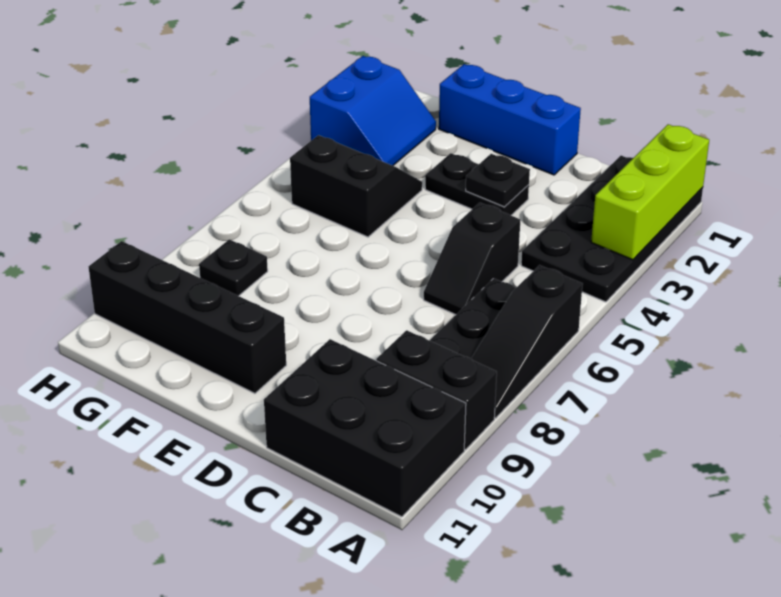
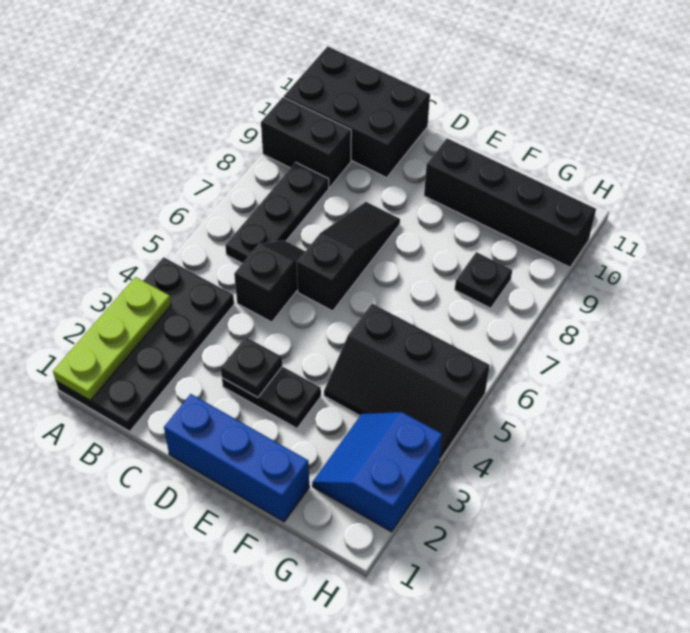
lime brick A1:A3 level 2 -> lime plate A1:A3 level 2
black slope A6:A8 level 1 top 6 -> black slope D6:D8 level 1 top 6
black slope F4:G5 level 1 top 5 -> black slope F4:H5 level 1 top 5

